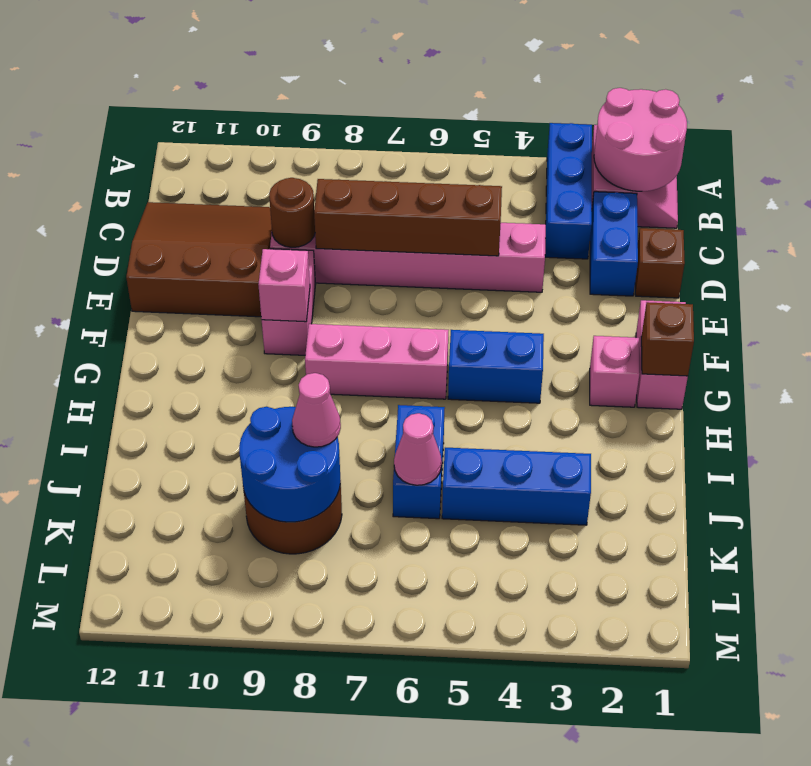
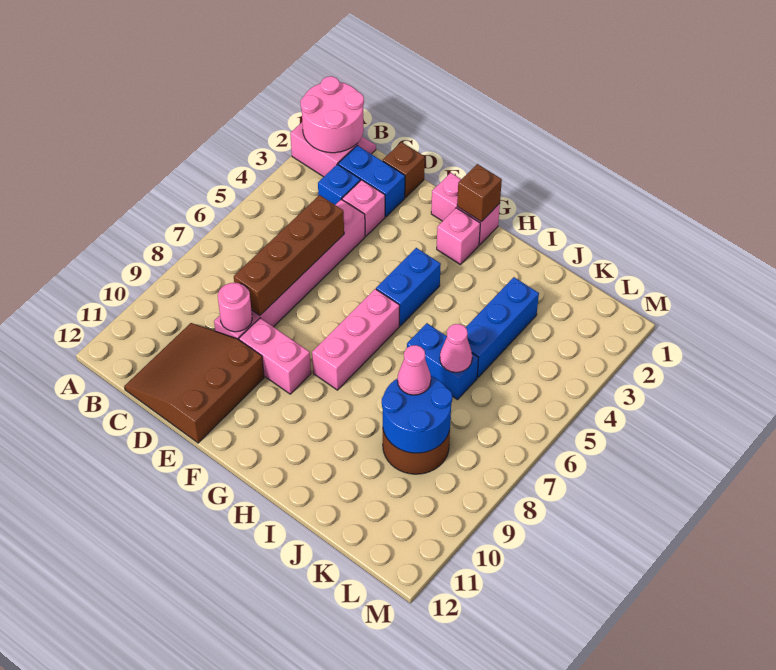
blue brick A3:C3 level 1 -> blue brick C3 level 1
brown round brick D9 level 2 -> pink round brick D9 level 2
pink brick F9 level 2 -> pink brick D3 level 1

